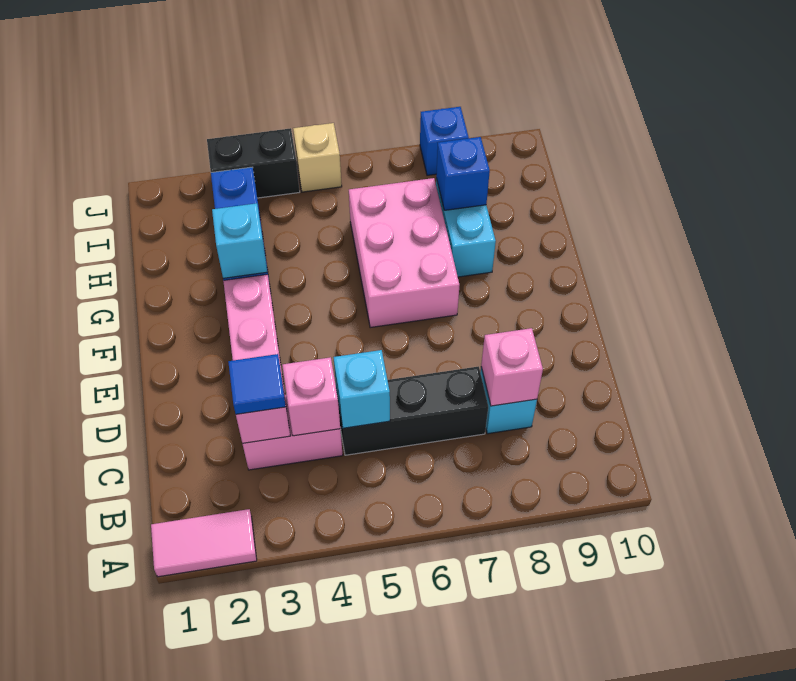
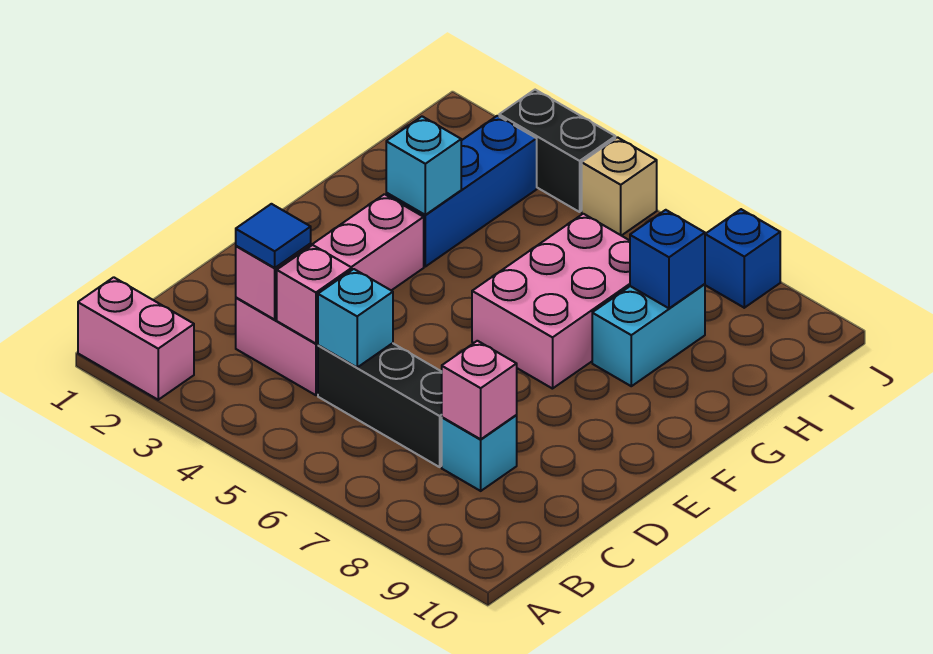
pink tile A1:A2 level 1 -> pink brick A1:A2 level 1

